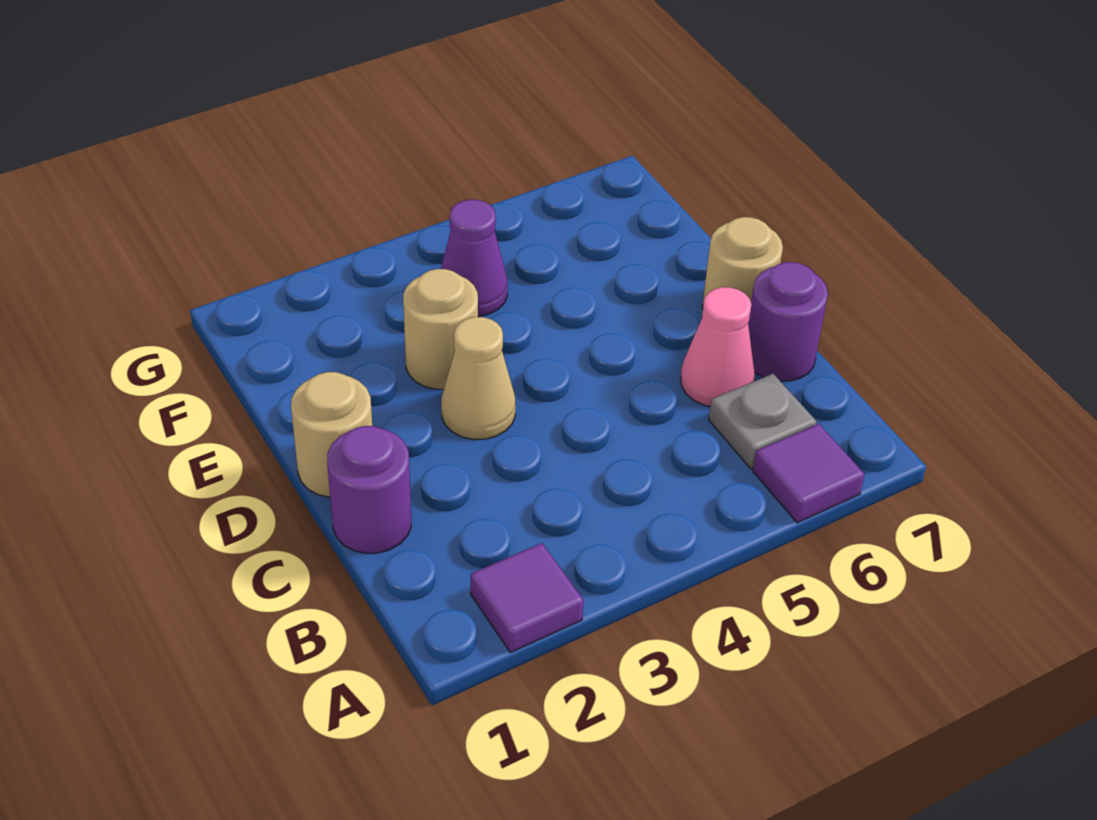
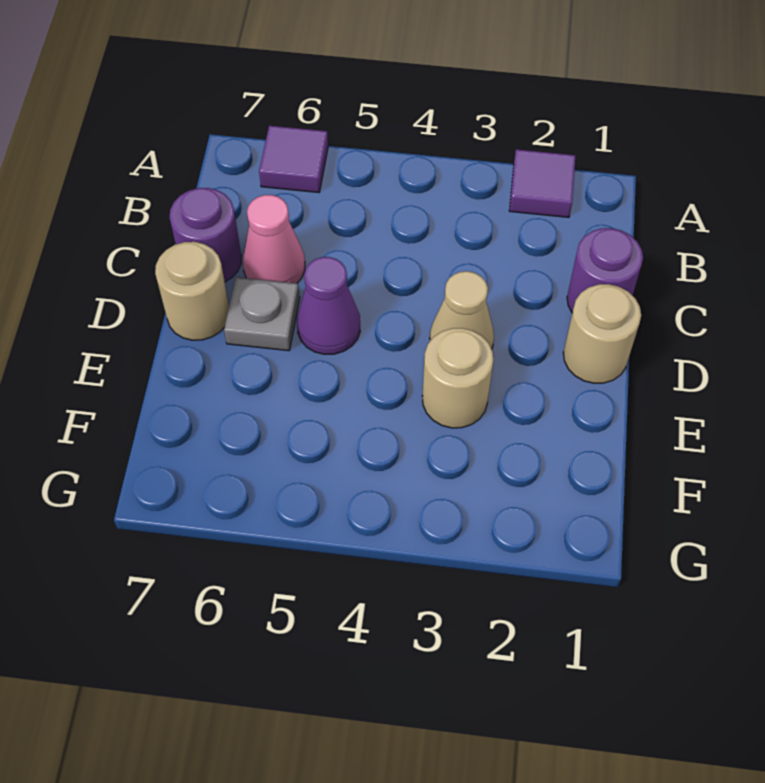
grey plate B6 level 1 -> grey plate D6 level 1
purple cone F4 level 1 -> purple cone D5 level 1

